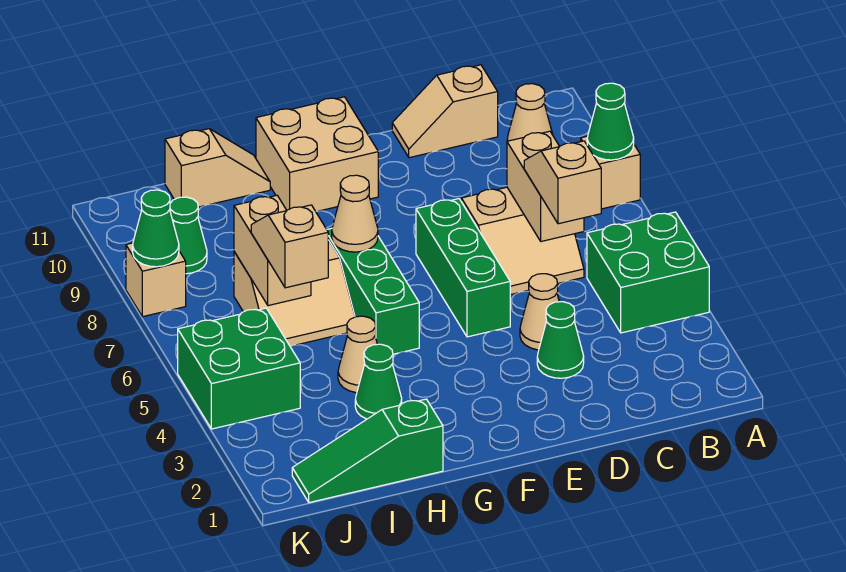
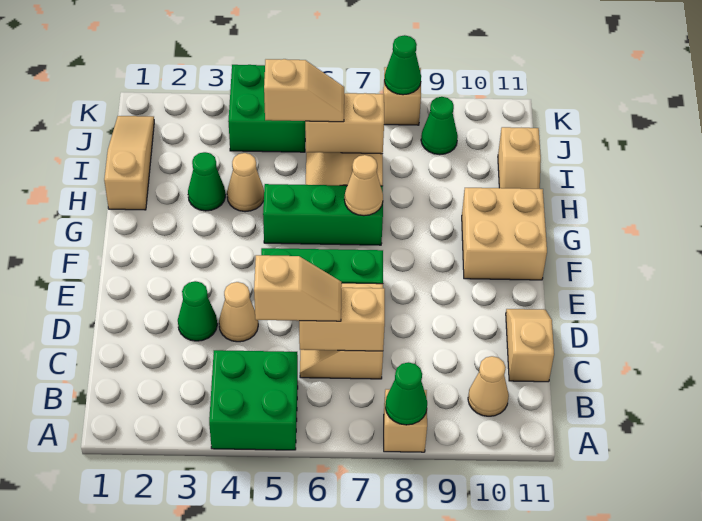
green slope H1:J1 level 1 top H -> tan slope H1:J1 level 1 top H

